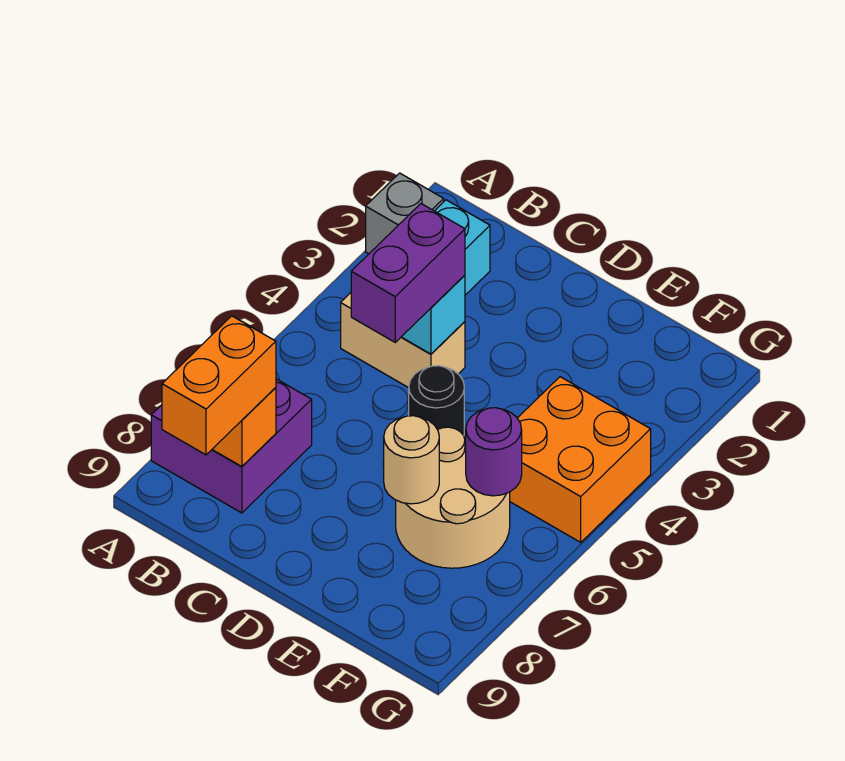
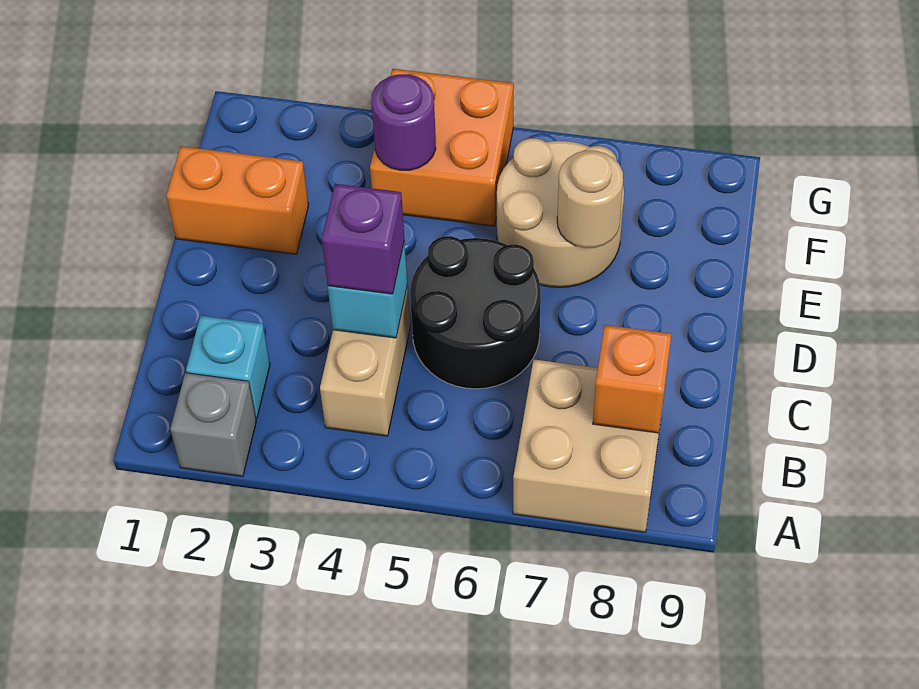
purple brick A7:B8 level 1 -> tan brick A7:B8 level 1
orange brick B8:B9 level 3 -> orange brick E1:E2 level 1
purple brick C4:C5 level 3 -> purple brick C4 level 3
black round brick D5 level 1 -> black round brick C5:D6 level 1
purple round brick F6 level 2 -> purple round brick F4 level 2

